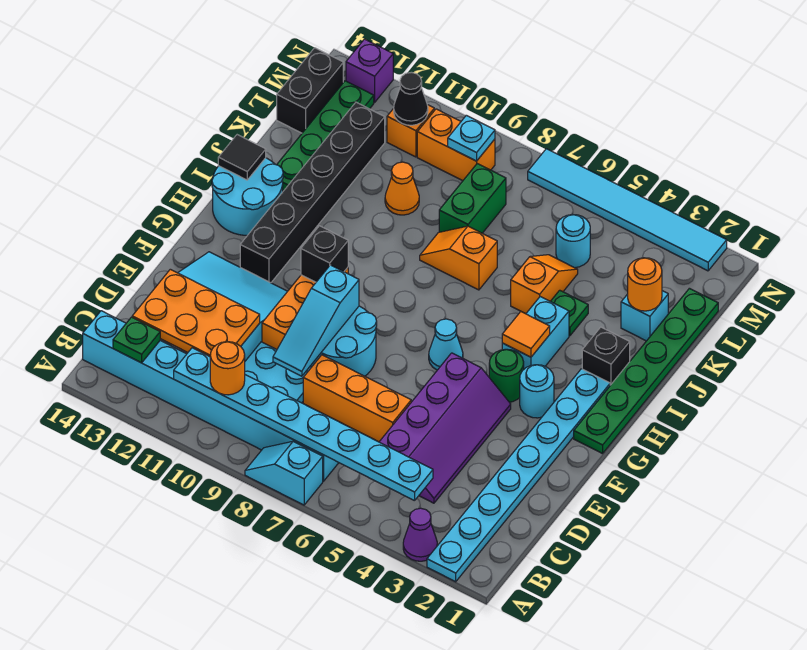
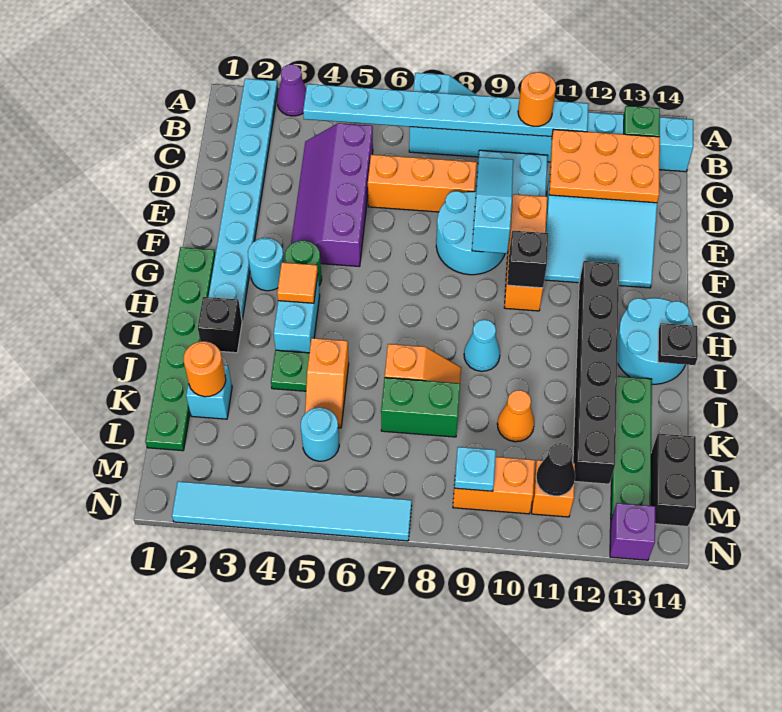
cyan cone G6 level 1 -> cyan cone I9 level 1
black tile I14 level 2 -> black plate I14 level 2
green brick K8:L8 level 1 -> green brick K7:K8 level 1

